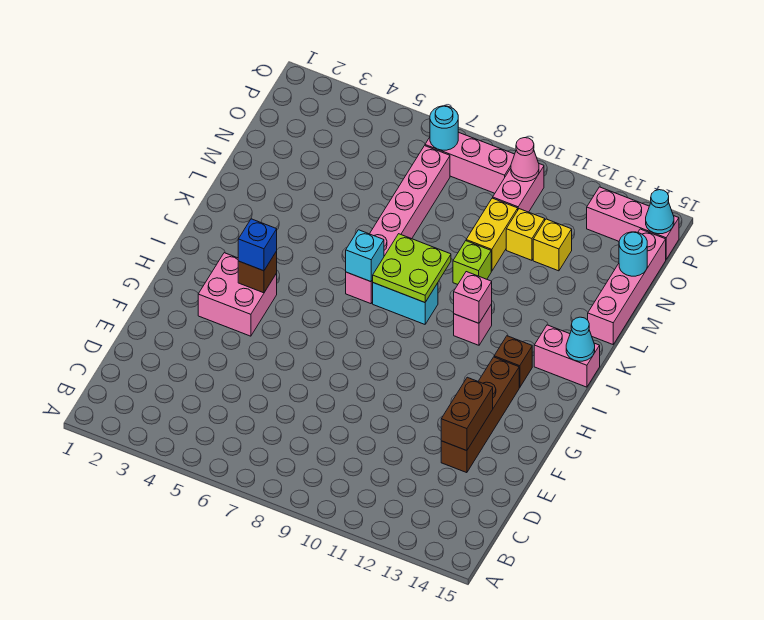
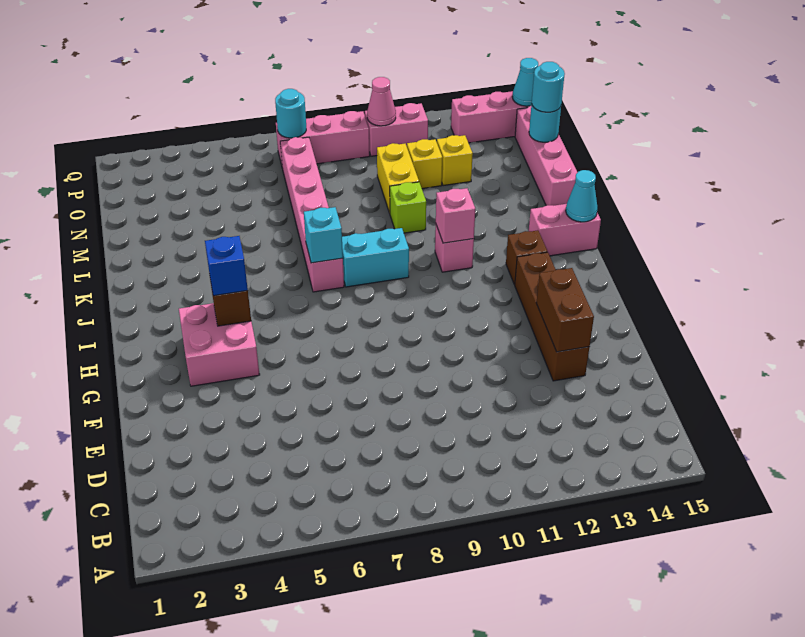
lime plate J8:K9 level 2 -> none
none -> cyan round brick N15 level 3
pink brick O10:P10 level 1 -> pink brick P10:P11 level 1

